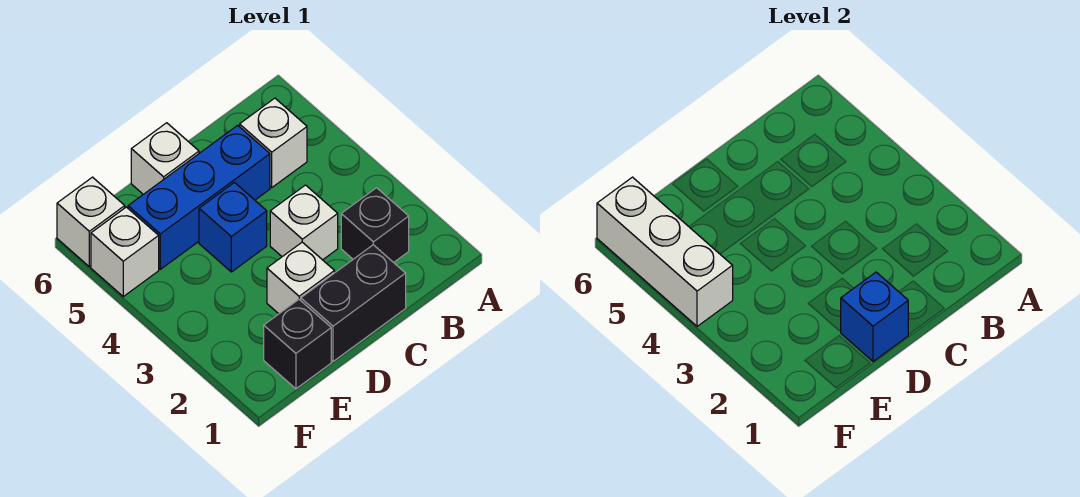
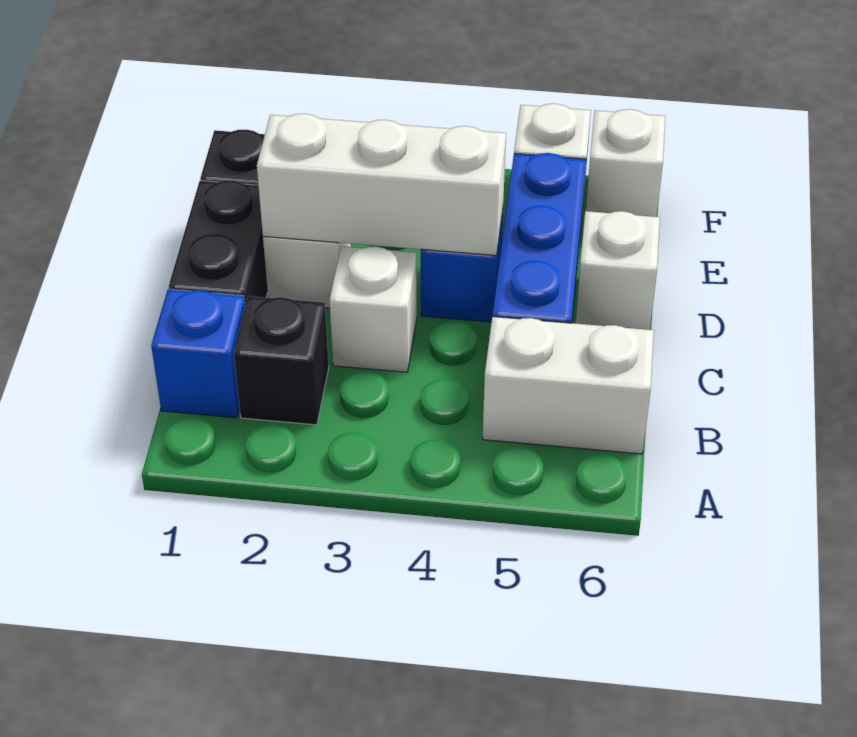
white brick B5 level 1 -> white brick B5:B6 level 1
blue brick D1 level 2 -> blue brick B1 level 1
white brick F4:F6 level 2 -> white brick D2:D4 level 2

